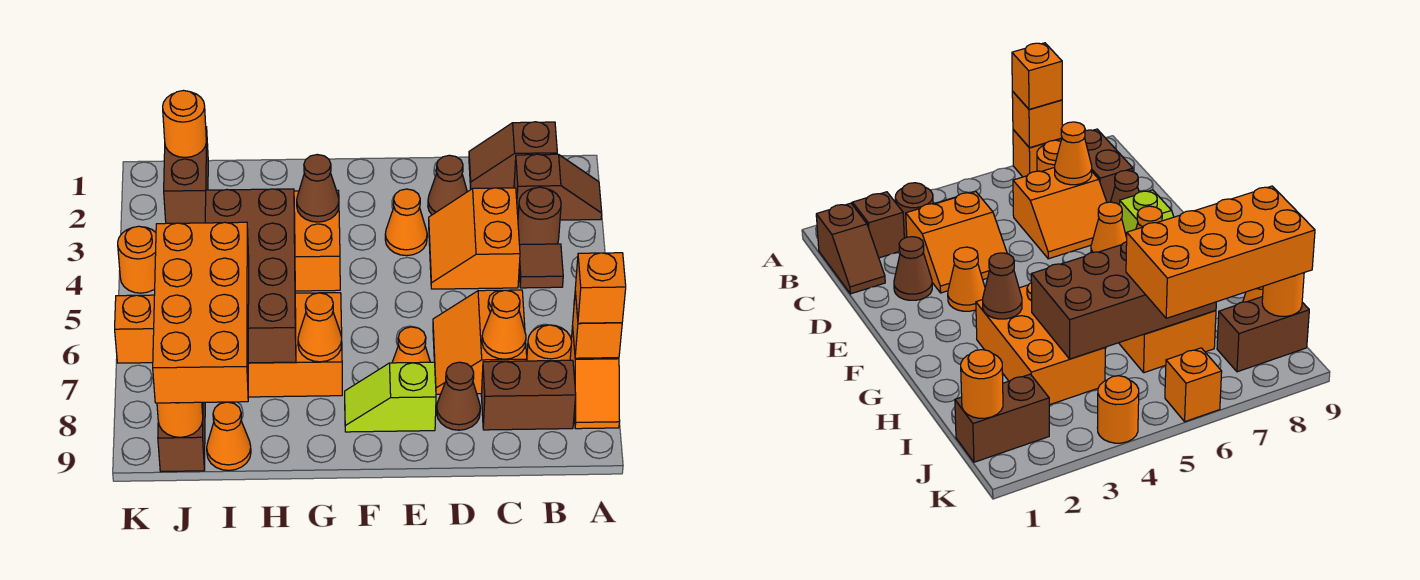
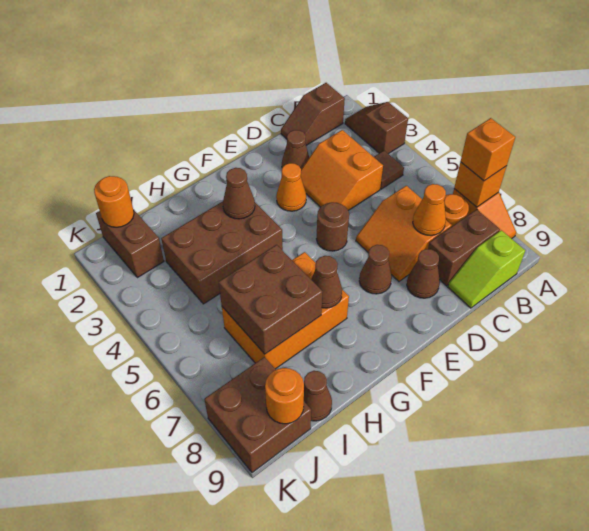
brown slope A2:B2 level 1 top B -> brown slope A2:A3 level 1 top 3
brown round brick B3 level 1 -> brown round brick E5 level 1
orange cone E7 level 1 -> brown cone E7 level 1
lime slope E8:F8 level 1 top E -> lime slope B9:C9 level 1 top B
orange brick G3:I4 level 1 -> brown brick G3:I4 level 1
orange cone G7 level 2 -> brown cone G7 level 2
brown brick H4:I7 level 2 -> brown brick H6:I7 level 2
orange brick I6:J9 level 3 -> none
orange cone I9 level 1 -> brown cone I9 level 1
brown brick J8:J9 level 1 -> brown brick J8:K9 level 1
orange round brick K4 level 1 -> none
orange brick K6 level 1 -> none

